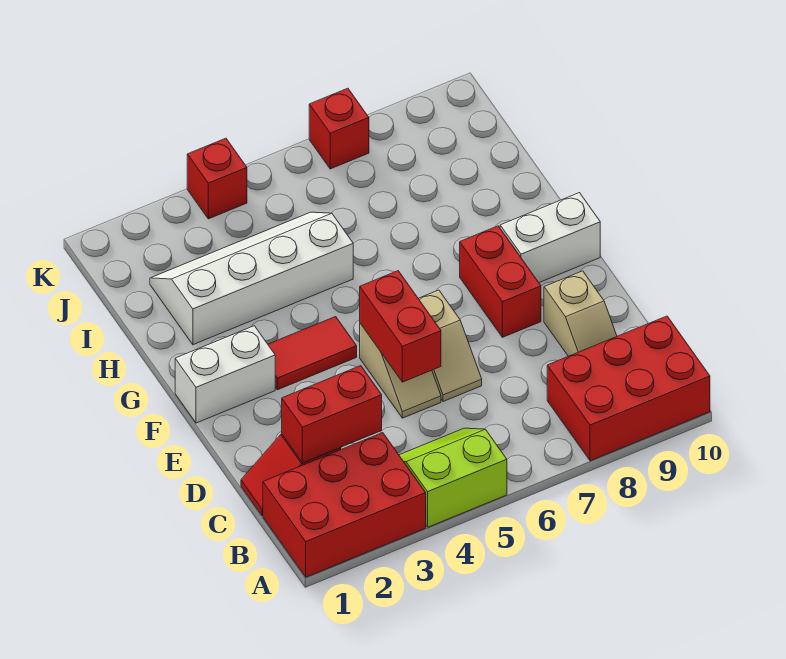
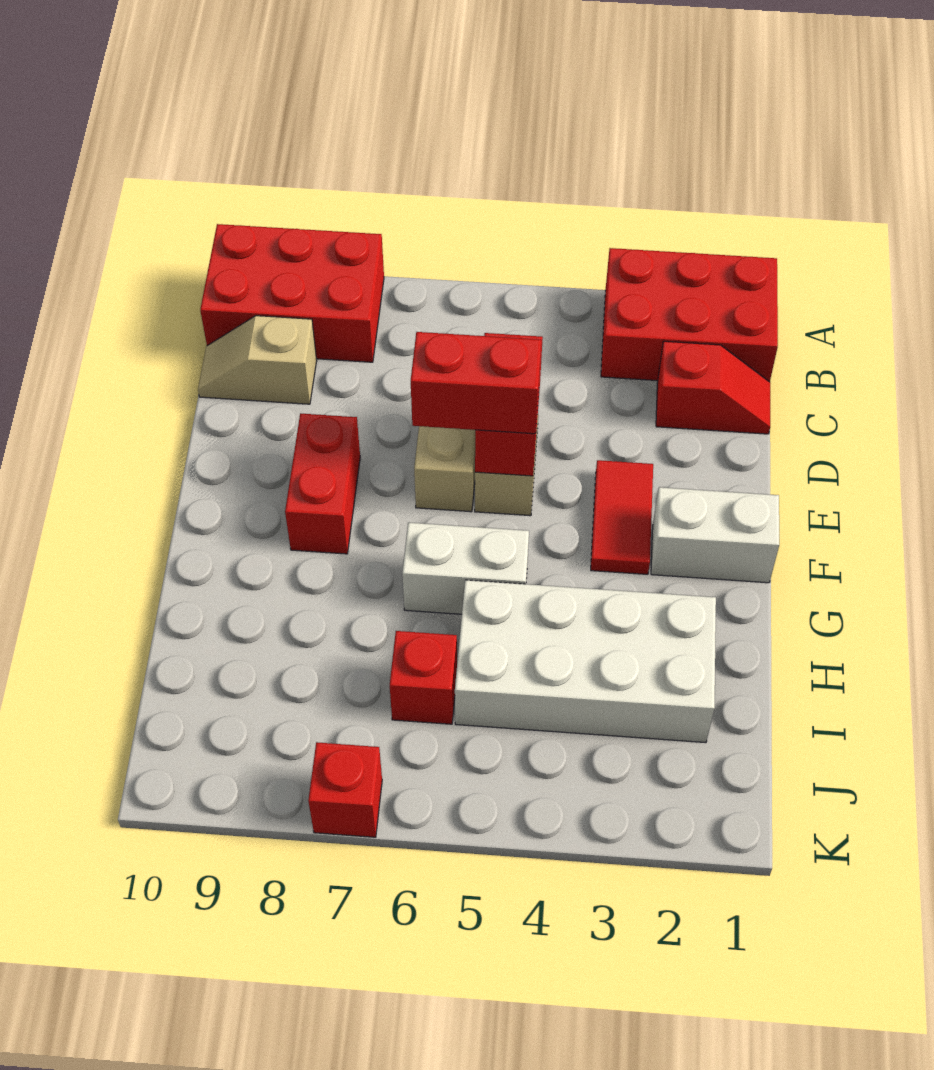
lime slope A4:B5 level 1 top A -> none
red brick C2:C3 level 2 -> red brick E5:E6 level 3
tan slope C9:D9 level 1 top D -> tan slope C9:C10 level 1 top 9
red tile F3:F4 level 1 -> red tile E3:F3 level 1
white brick F9:F10 level 1 -> white brick G5:G6 level 1
white slope H2:I5 level 1 top H -> white brick H2:I5 level 1
red brick K4 level 1 -> red brick I6 level 1

